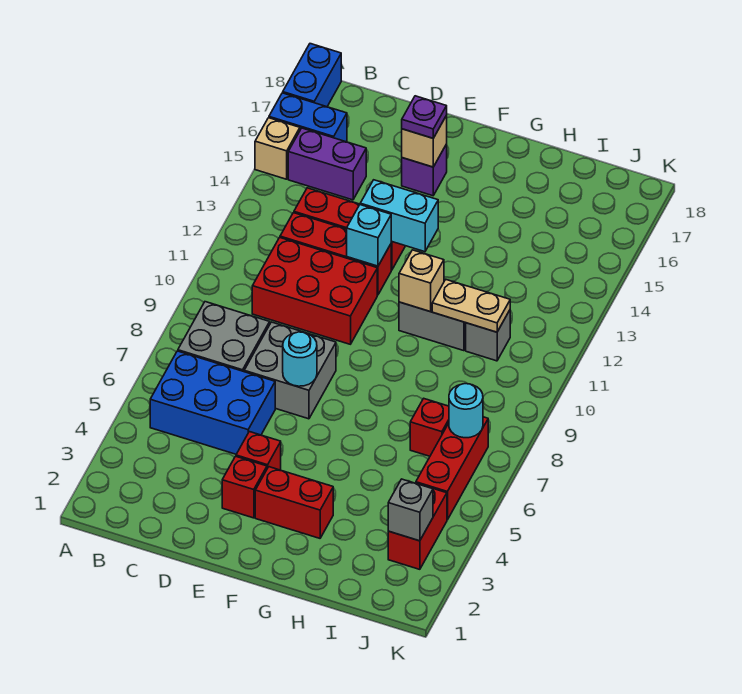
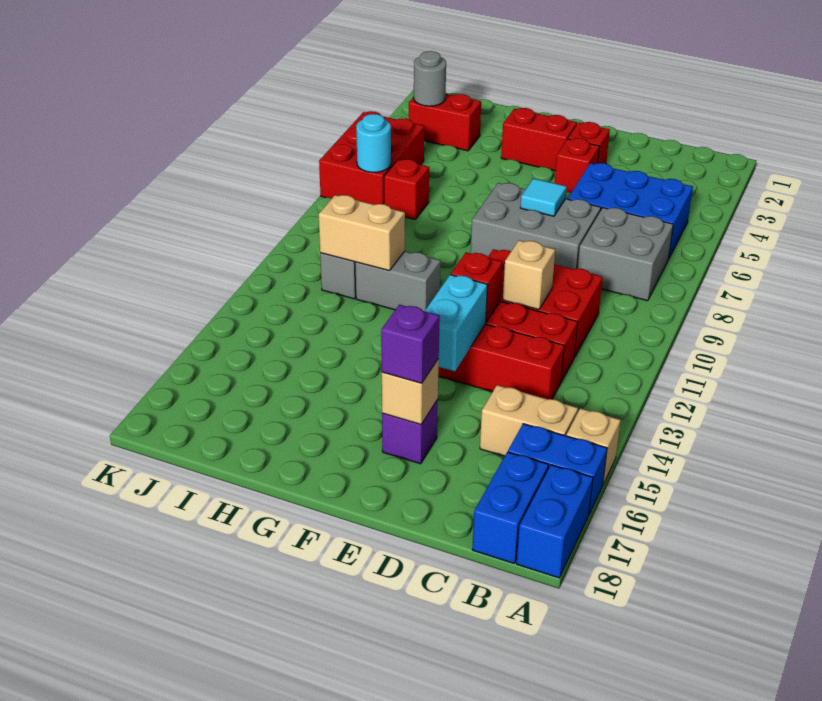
purple brick B15:C15 level 1 -> tan brick B15:C15 level 1
none -> blue brick B17:B18 level 1
grey brick D7:E8 level 1 -> grey brick D7:F8 level 1
cyan round brick E7 level 2 -> cyan tile E7 level 2
cyan brick E12 level 2 -> red brick E12 level 2
cyan brick E13:F13 level 2 -> cyan brick E13:E14 level 2
purple plate E16 level 3 -> purple brick E16 level 3
tan brick G11 level 2 -> tan brick D11 level 2
tan plate H11:I11 level 2 -> tan brick H11:I11 level 2
red brick J3:J4 level 1 -> red brick I3:J3 level 1
grey brick J3 level 2 -> grey round brick J3 level 2
red brick J5:J7 level 1 -> red brick J5:K7 level 1

